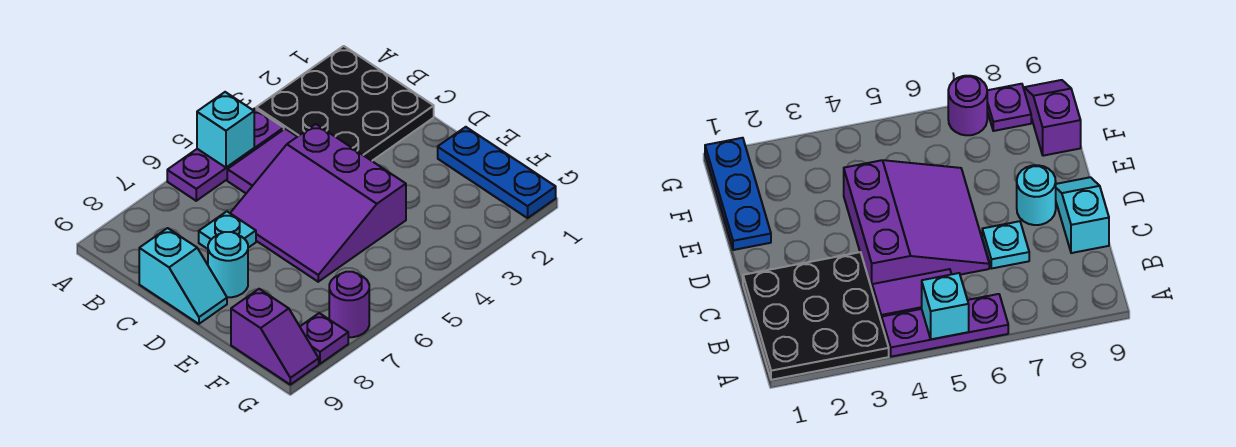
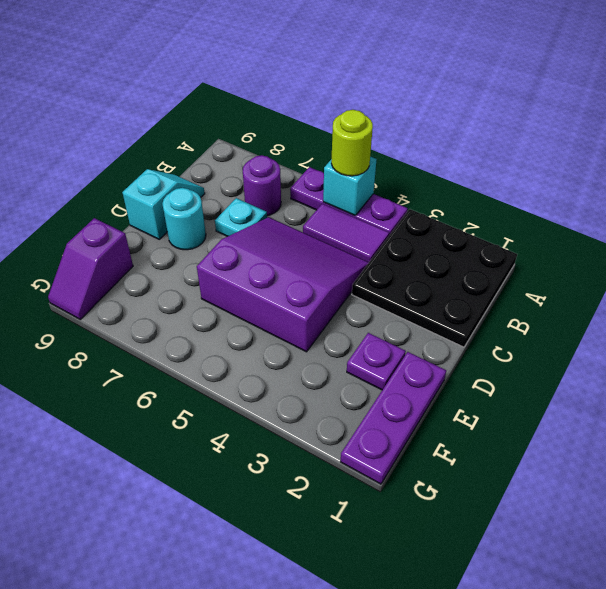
none -> lime round brick A5 level 3
purple slope C4:E6 level 1 top 4 -> purple slope C4:E6 level 1 top E
cyan slope C9:D9 level 1 top C -> cyan slope C9:D9 level 1 top D
blue plate E1:G1 level 1 -> purple plate E1:G1 level 1
purple round brick G7 level 1 -> purple round brick B7 level 1
purple plate G8 level 1 -> purple plate E2 level 1

